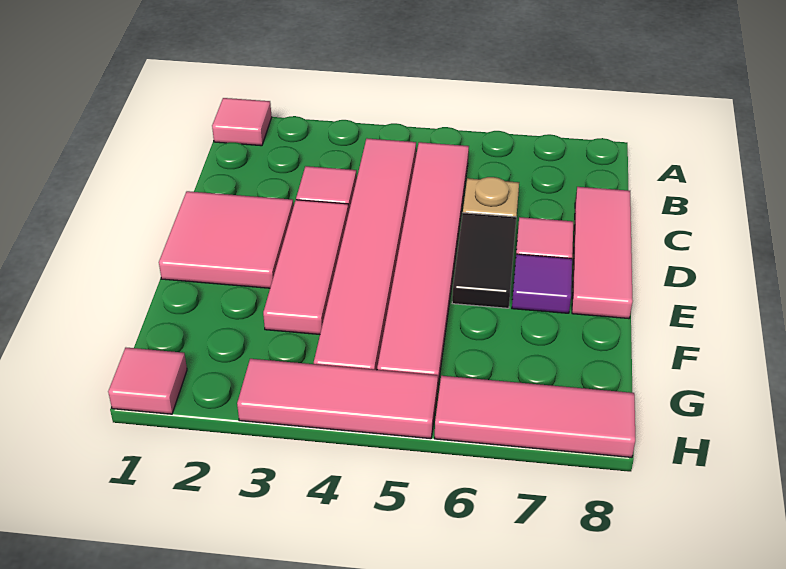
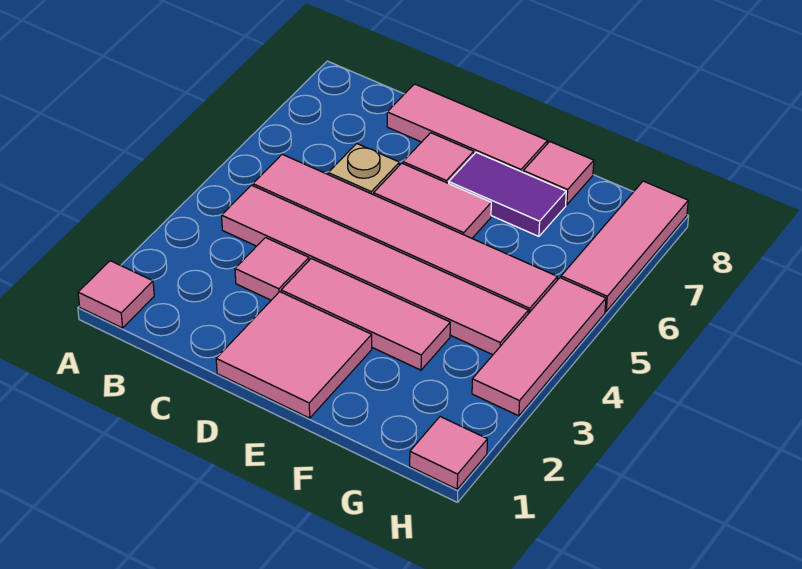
black tile D6:E6 level 1 -> pink tile D6:E6 level 1
purple tile E7 level 1 -> purple tile E7:F7 level 1
none -> pink tile F8 level 1

